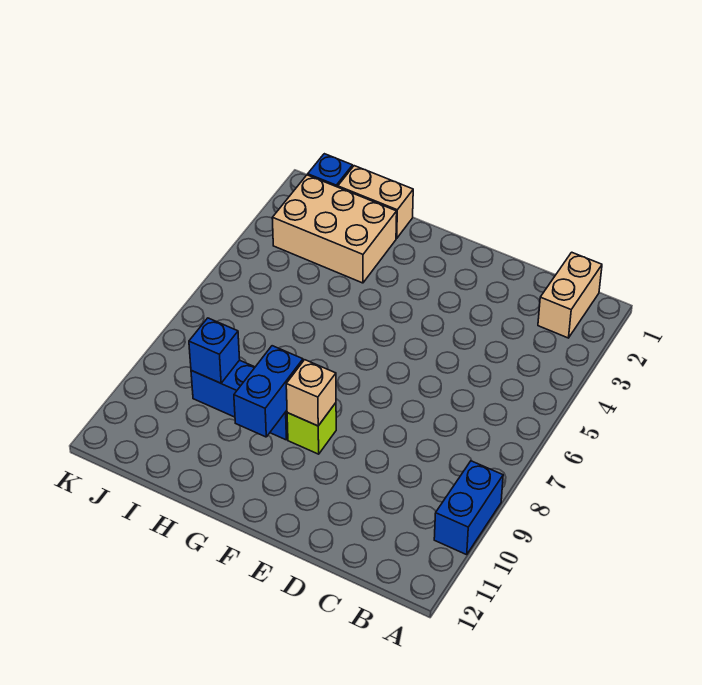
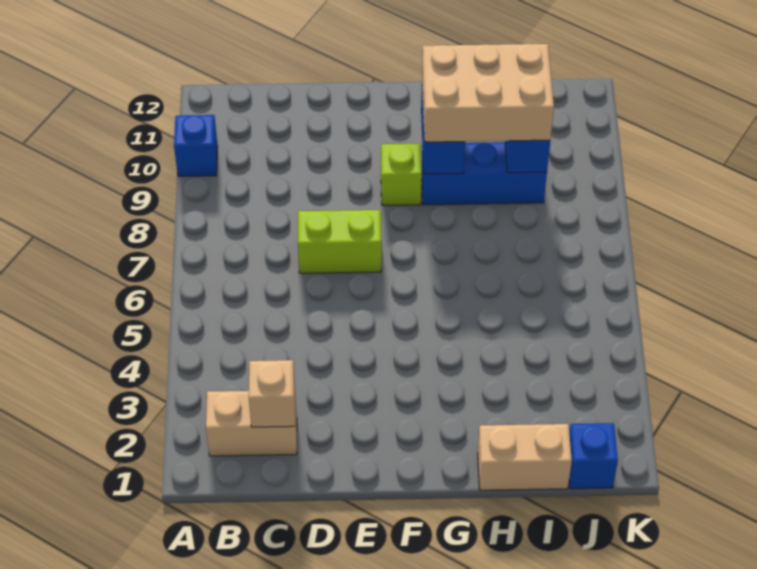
blue brick A9:A10 level 1 -> blue brick A10 level 1
tan brick B1:B2 level 1 -> tan brick B2:C2 level 1
none -> lime brick D7:E7 level 1
tan brick F9 level 2 -> tan brick C2 level 2
tan brick H2:J3 level 1 -> tan brick G9:I10 level 3

